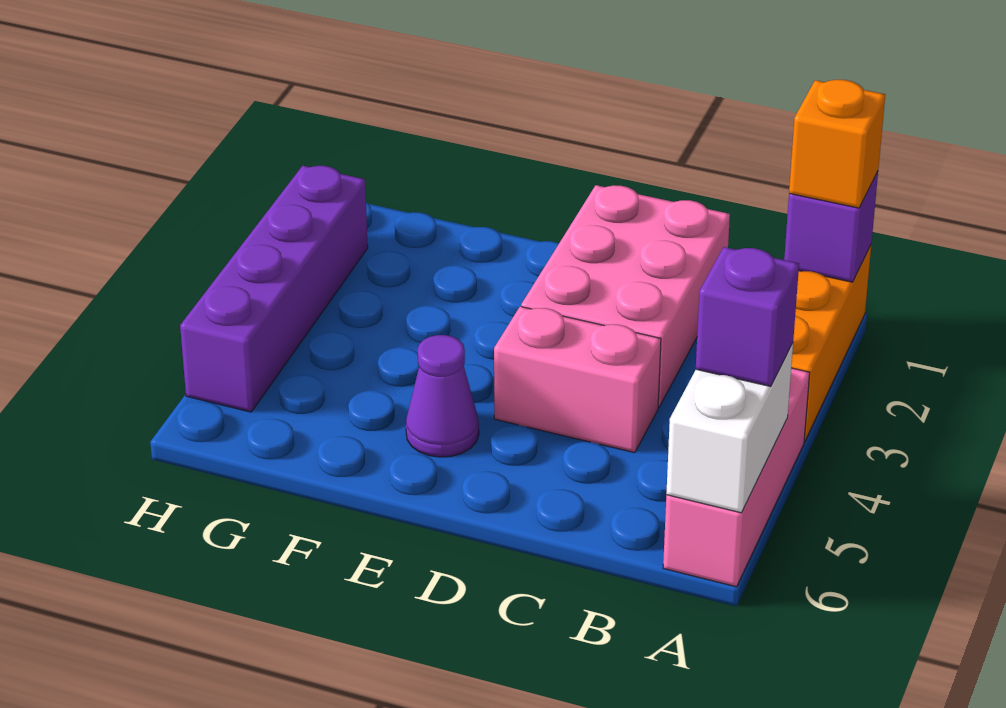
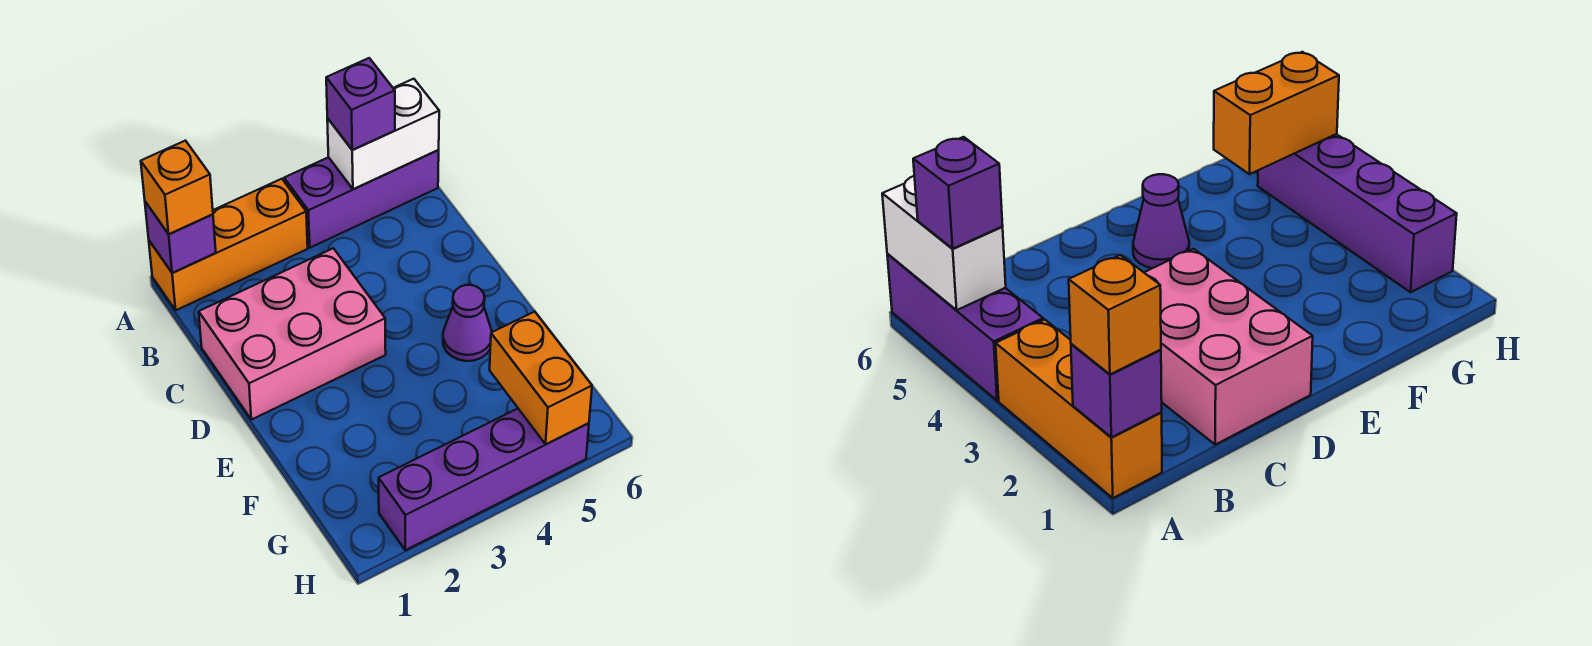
pink brick A4:A6 level 1 -> purple brick A4:A6 level 1
pink brick C4:D4 level 1 -> none
none -> orange brick G5:H5 level 2

